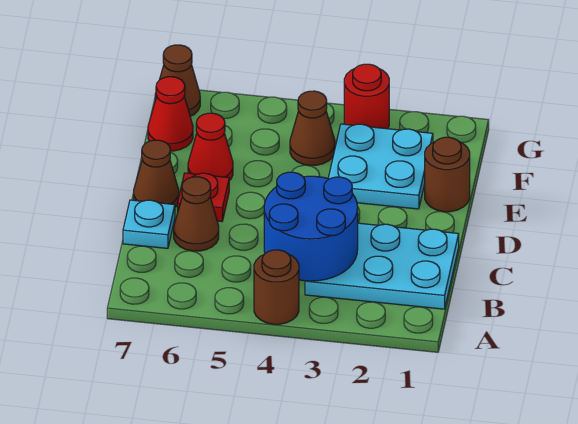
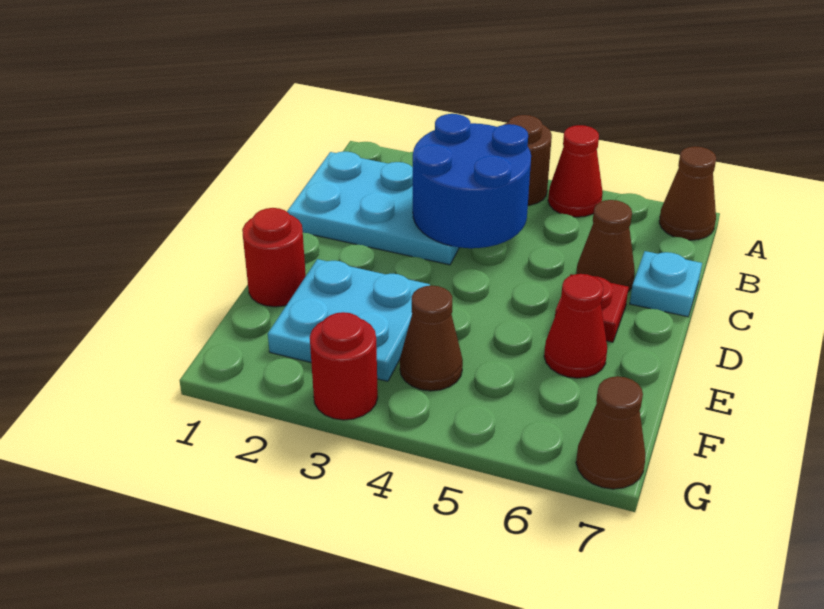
brown cone D7 level 1 -> brown cone A7 level 1
brown round brick E1 level 1 -> red round brick E1 level 1
red cone F7 level 1 -> red cone A5 level 1

